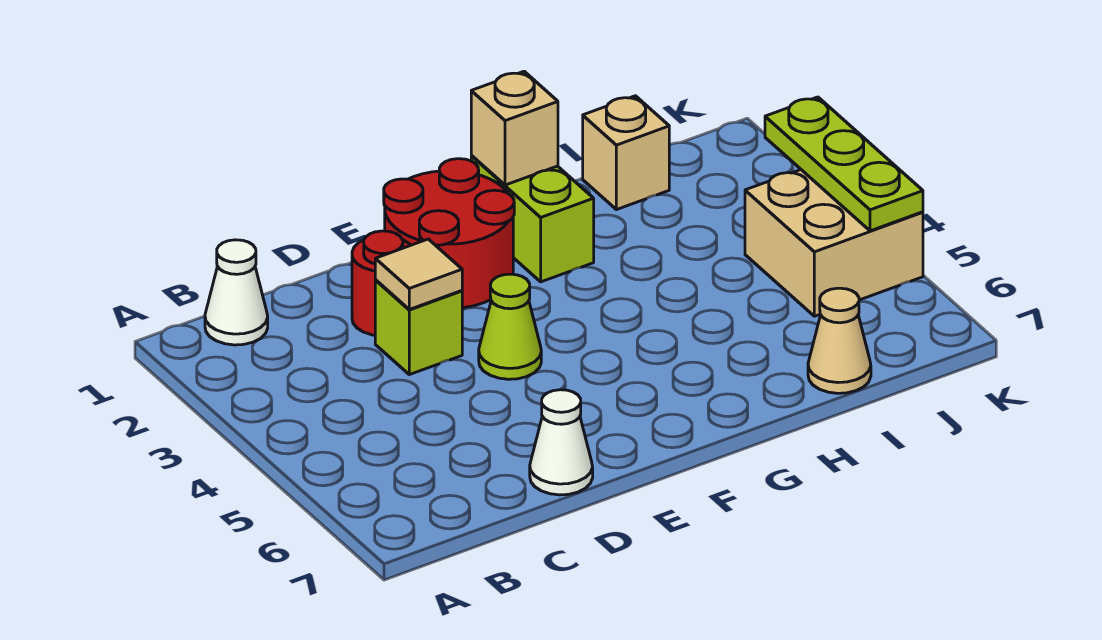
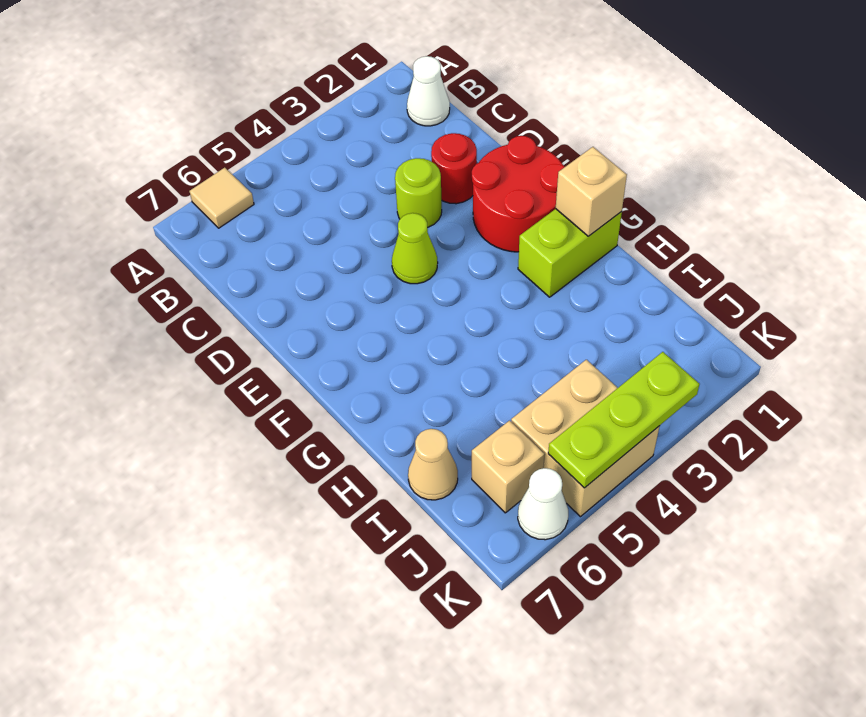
lime brick D3 level 1 -> lime round brick D3 level 1
tan tile D3 level 2 -> tan tile A6 level 1
white cone D7 level 1 -> white cone K6 level 1
tan brick I1 level 1 -> tan brick J6 level 1

